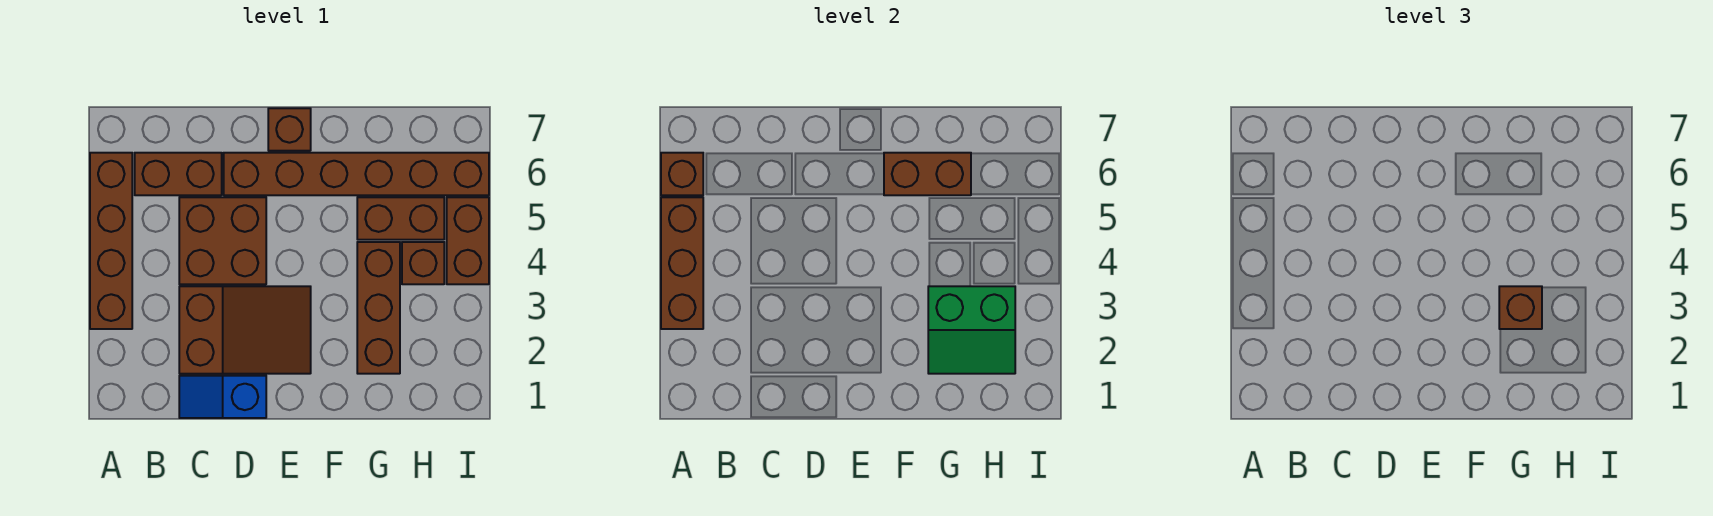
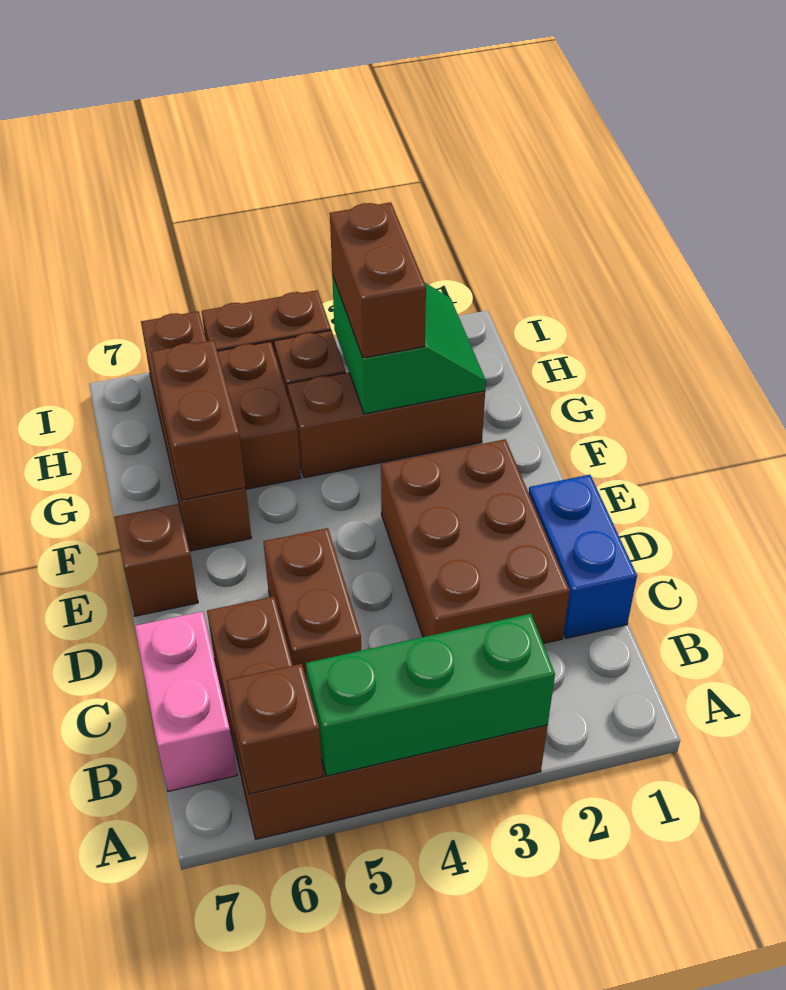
brown brick A3:A5 level 2 -> green brick A3:A5 level 2
none -> pink brick B7:C7 level 1
blue slope C1:D1 level 1 top D -> blue brick C1:D1 level 1
brown slope C2:E3 level 1 top C -> brown brick C2:E3 level 1
brown brick C4:D5 level 1 -> brown brick C5:D5 level 1
brown brick D6:I6 level 1 -> brown brick F6:I6 level 1
brown brick G3 level 3 -> brown brick G3:H3 level 3

